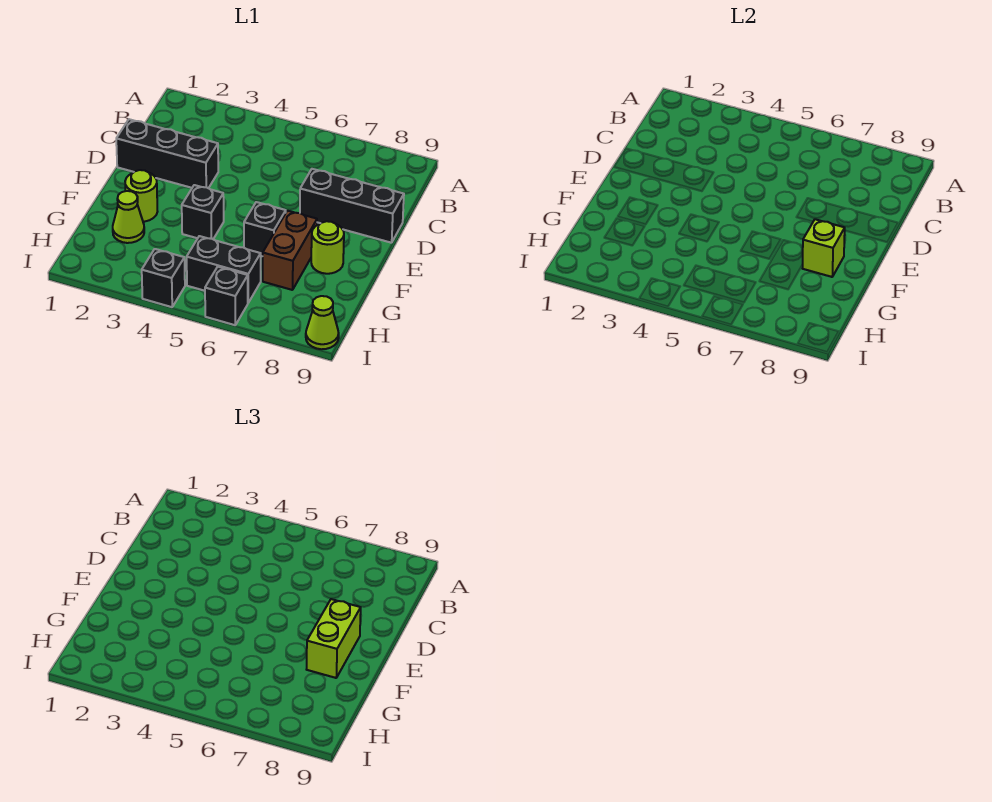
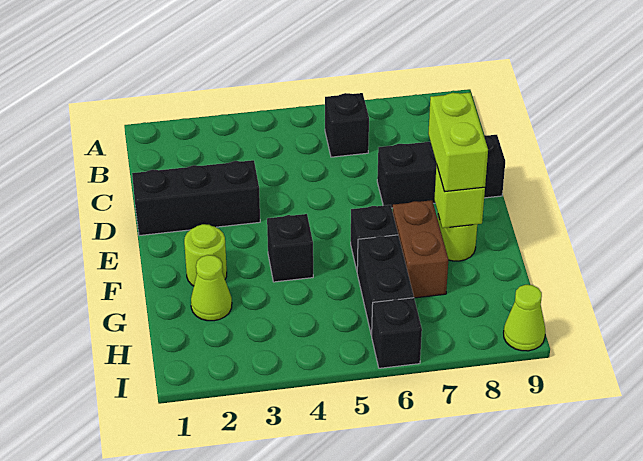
black brick H5:H6 level 1 -> black brick G6:H6 level 1
black brick I4 level 1 -> black brick B6 level 1

